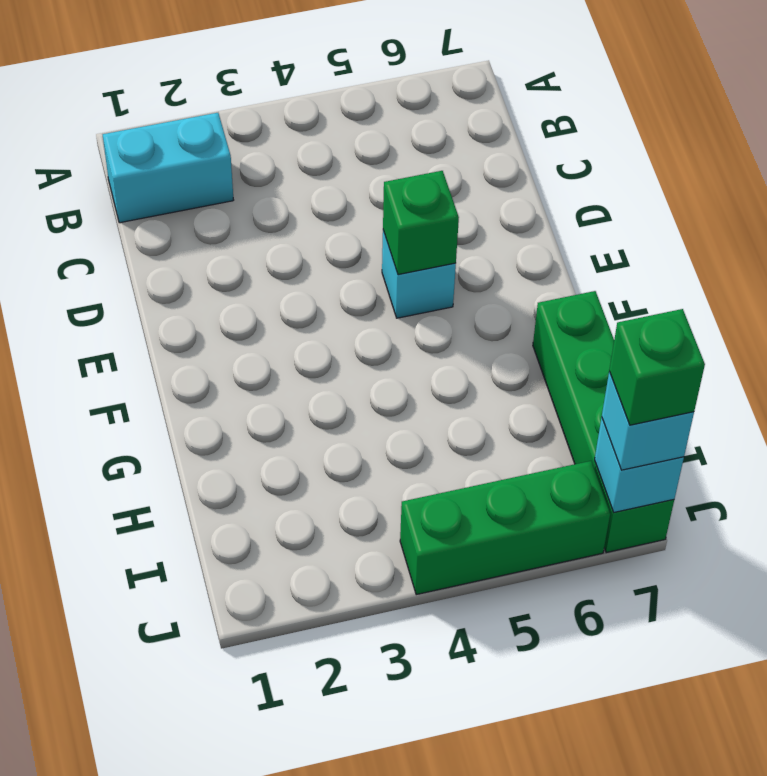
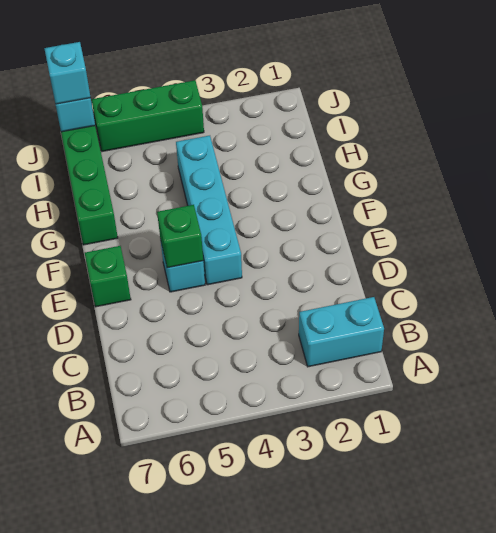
none -> cyan brick E4:H4 level 1
green brick J7 level 4 -> green brick E7 level 1

